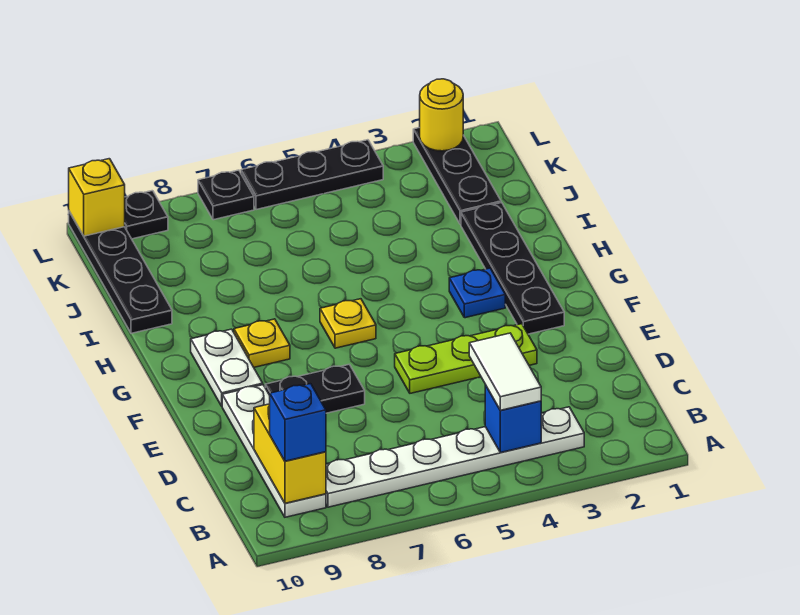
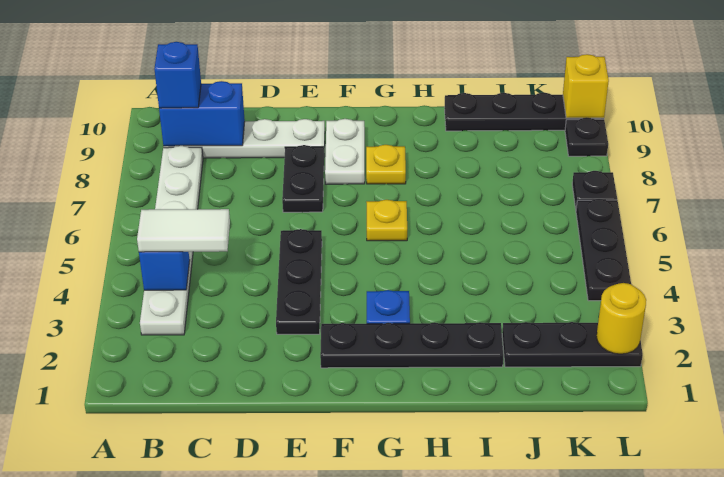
yellow brick B9:C9 level 2 -> blue brick B9:C9 level 2
lime plate E3:E5 level 1 -> black plate E3:E5 level 1
white plate F9:G9 level 1 -> white plate F8:F9 level 1

